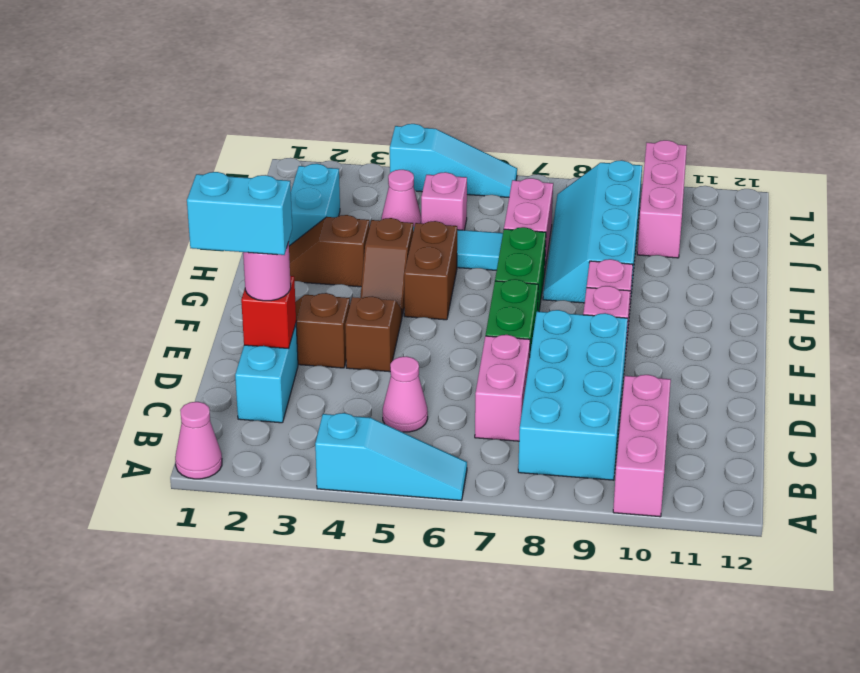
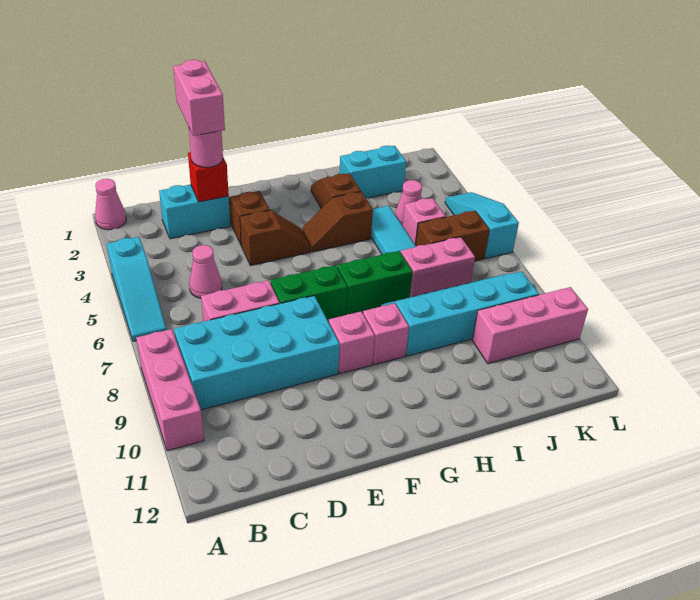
pink brick A10:C10 level 1 -> pink brick A8:A10 level 1
cyan brick D1:D2 level 4 -> pink brick D1:D2 level 4
brown brick G5:H5 level 1 -> brown brick J6:K6 level 1
cyan slope L4:L6 level 1 top 4 -> cyan slope L4:L6 level 1 top 6

